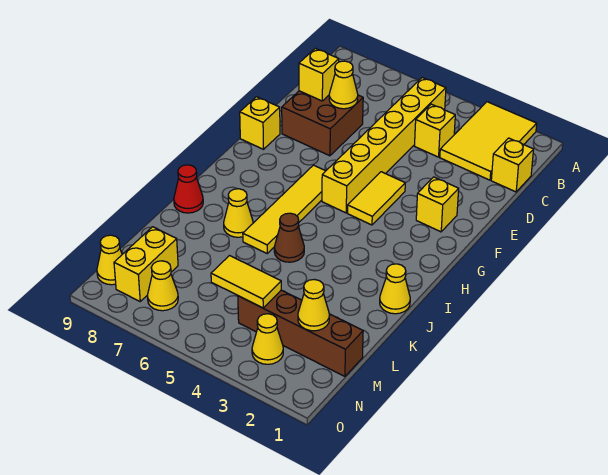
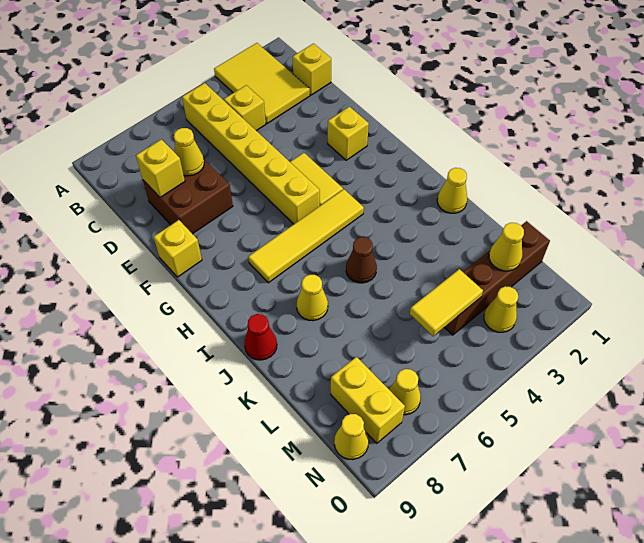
yellow tile G6:J6 level 1 -> yellow tile H4:H7 level 1

